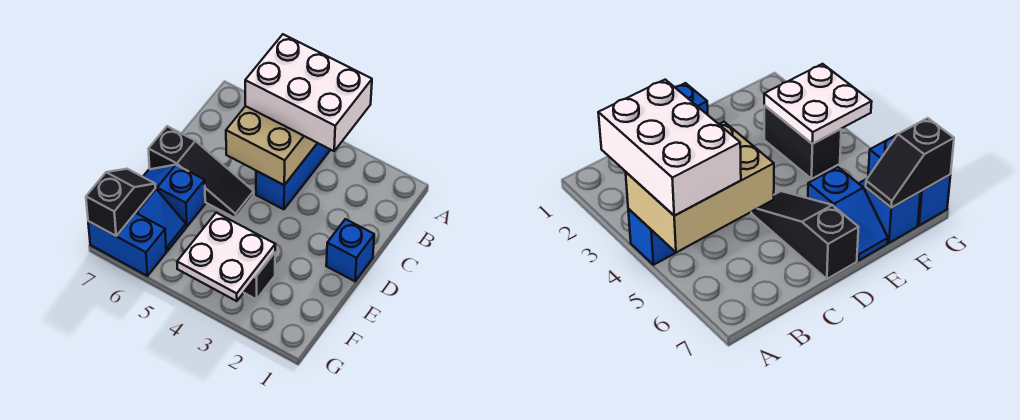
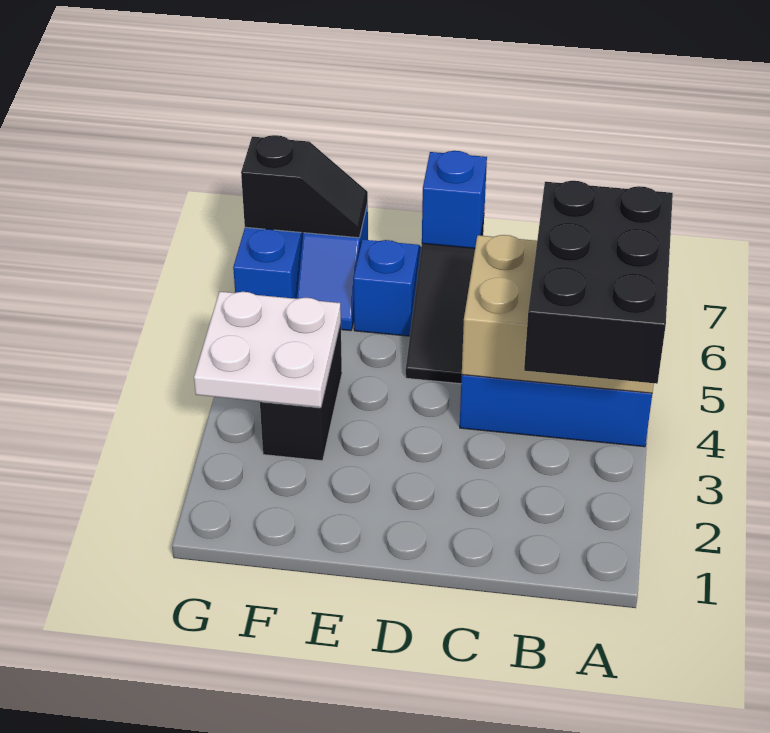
white brick A3:B5 level 3 -> black brick A3:B5 level 3
blue brick D1 level 1 -> blue brick D7 level 2

